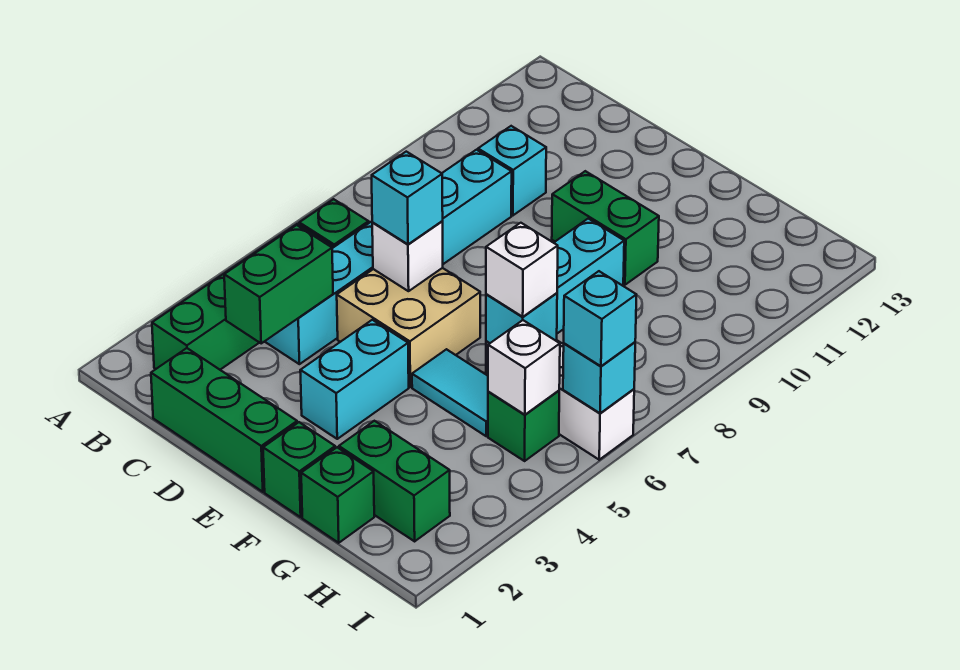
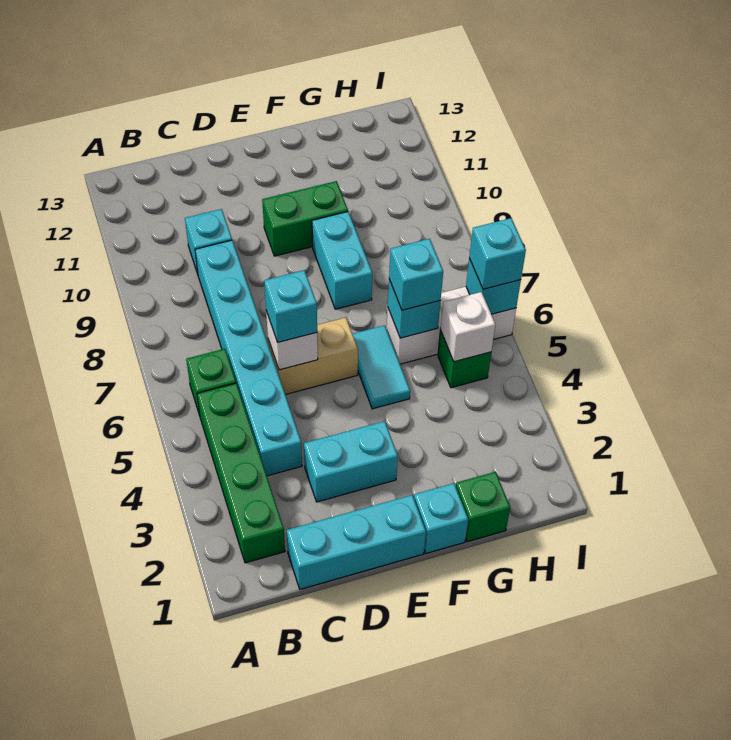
green brick C1:E1 level 1 -> cyan brick C1:E1 level 1
green brick C3:C4 level 2 -> none
tan brick D5:E6 level 1 -> tan brick D6:E6 level 1
cyan brick E3:E4 level 1 -> cyan brick D3:E3 level 1
green brick F1 level 1 -> cyan brick F1 level 1
cyan tile F5:G5 level 1 -> cyan tile F5:F6 level 1
green brick G2:H2 level 1 -> none
white brick G6 level 3 -> cyan brick G6 level 3

